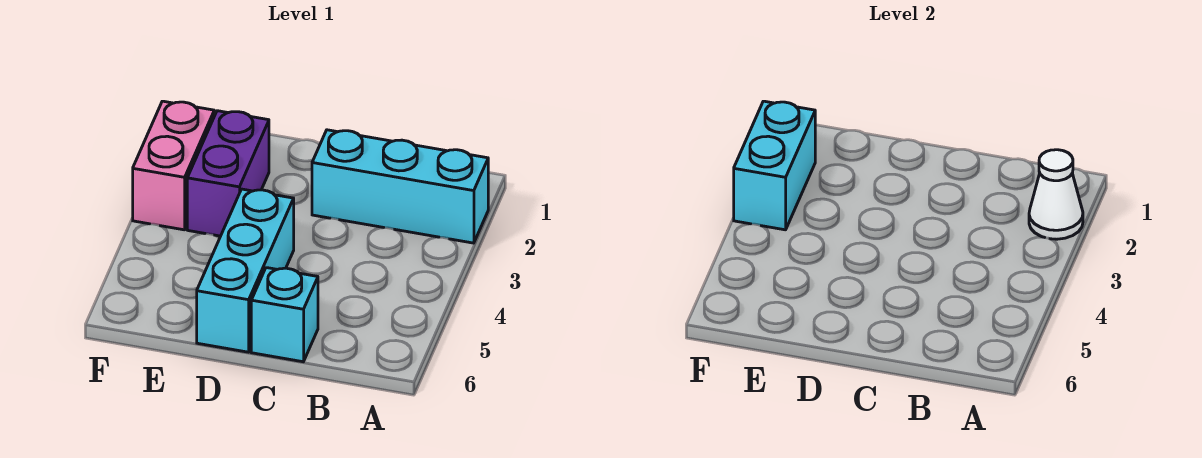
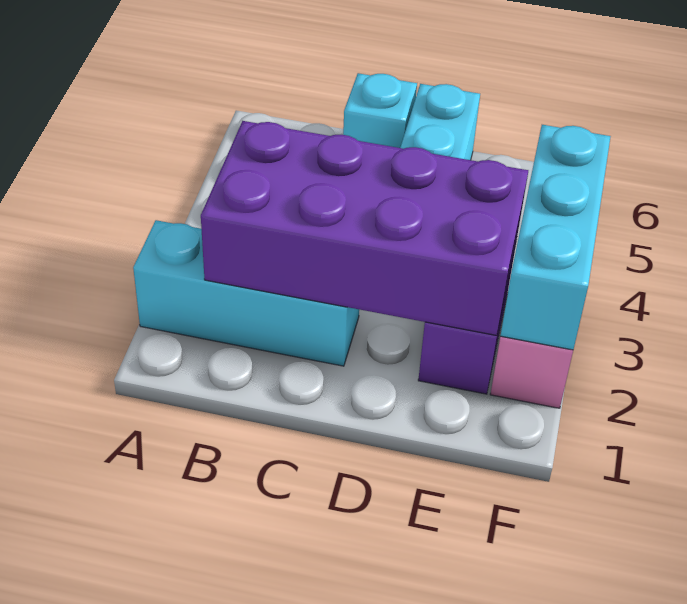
white cone A2 level 2 -> none
none -> purple brick B2:E3 level 2
cyan brick F2:F3 level 2 -> cyan brick F2:F4 level 2

